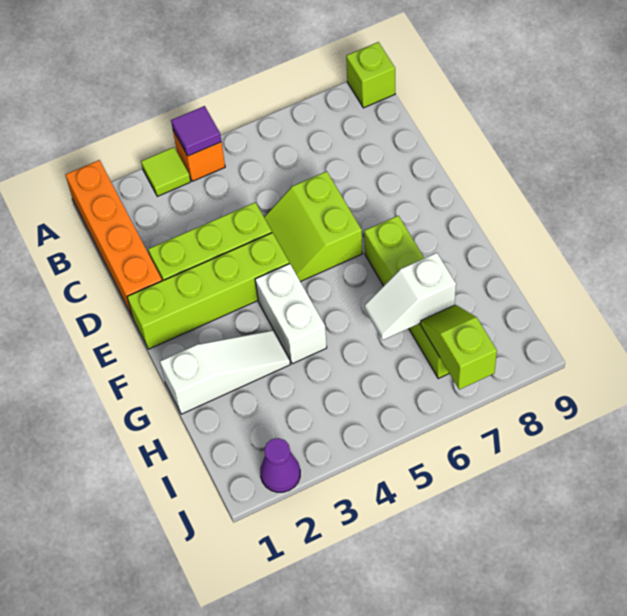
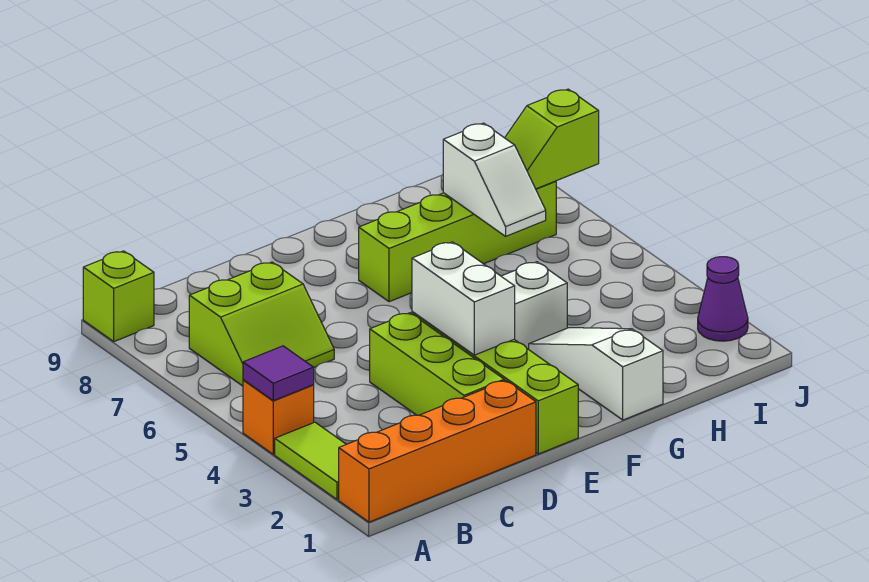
lime tile A3 level 1 -> lime tile A2:A3 level 1
lime slope D5:E6 level 1 top 6 -> lime slope B6:C7 level 1 top 7
none -> white brick E3:E4 level 2

